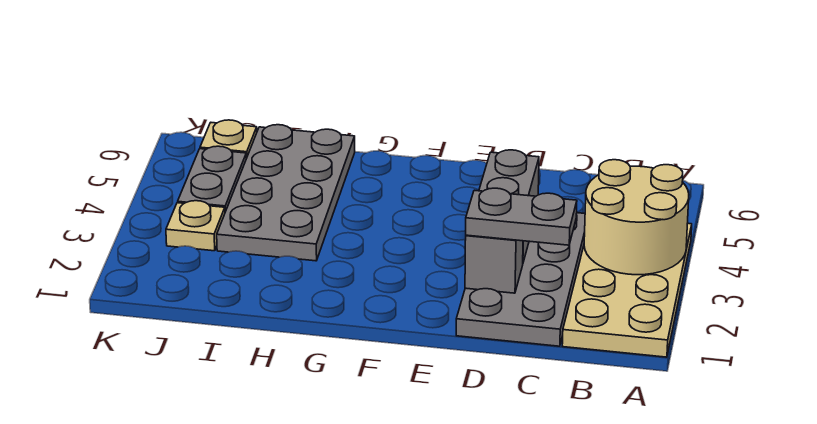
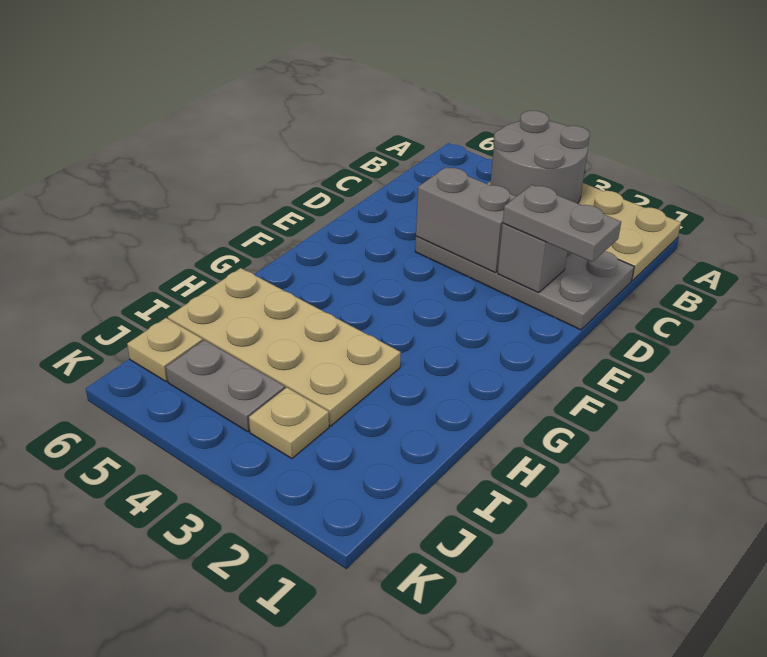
tan round brick A3:B4 level 2 -> grey round brick A3:B4 level 2
grey plate C2:D2 level 3 -> grey plate D1:D2 level 3
grey plate H3:I6 level 1 -> tan plate H3:I6 level 1

